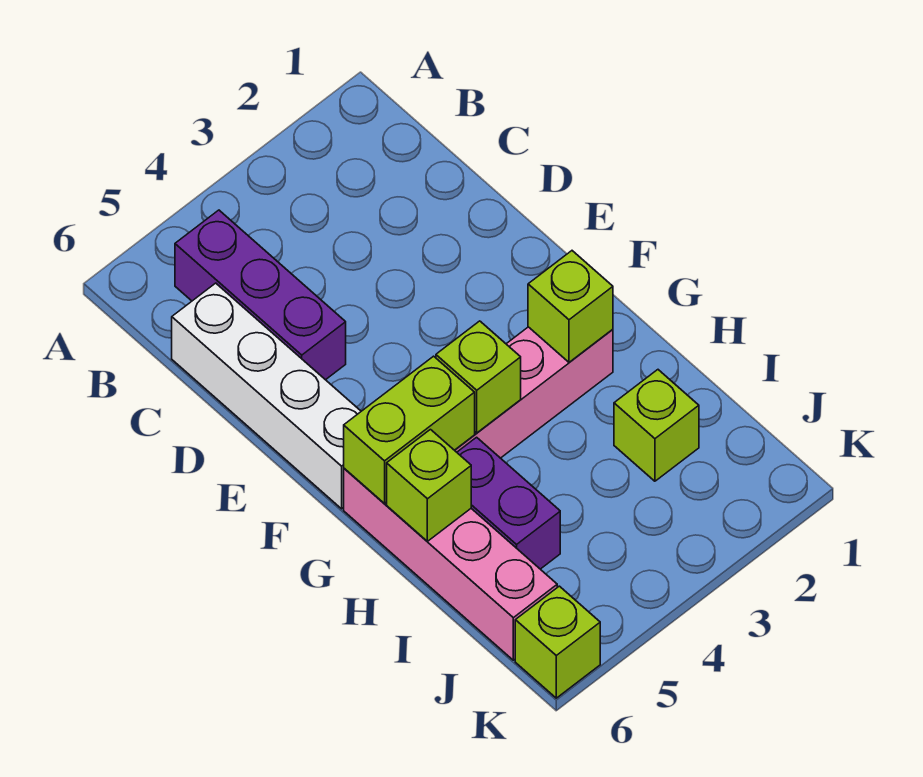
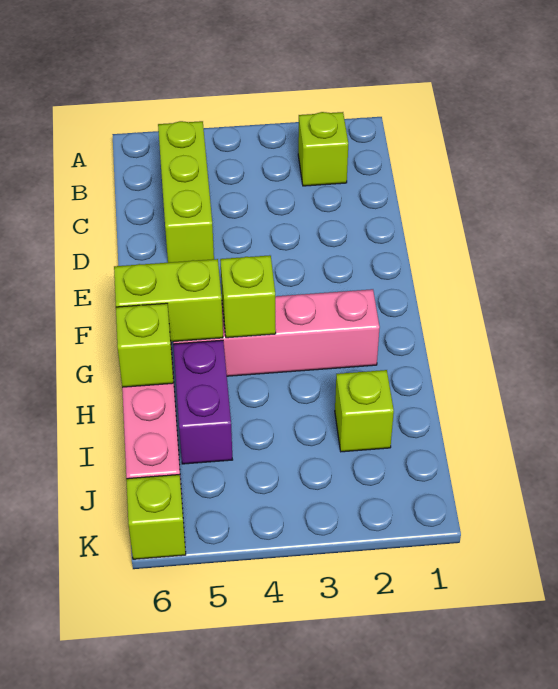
purple brick B5:D5 level 1 -> lime brick B5:D5 level 1
white brick C6:F6 level 1 -> none
lime brick G2 level 2 -> lime brick B2 level 1

